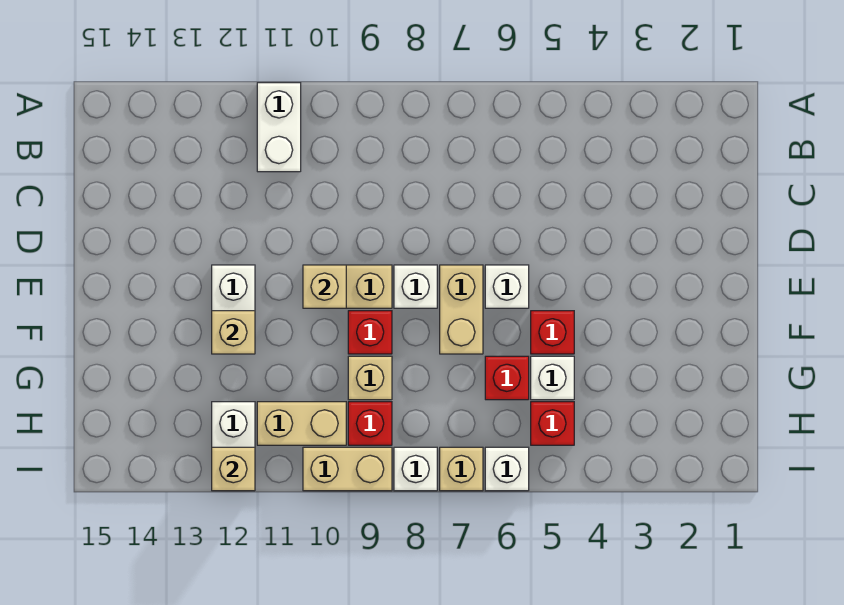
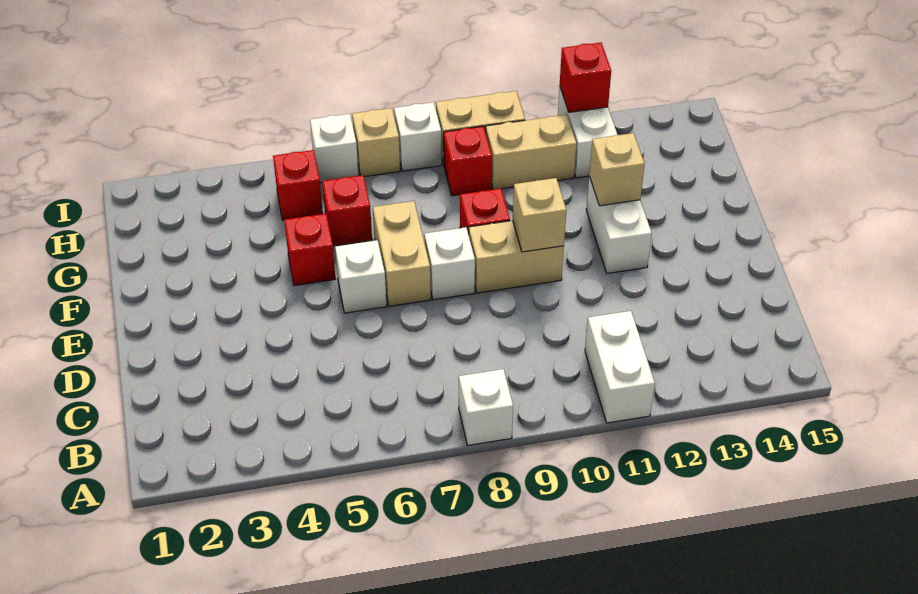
white brick G5 level 1 -> white brick A8 level 1
tan brick G9 level 1 -> none
tan brick I12 level 2 -> red brick I12 level 2

